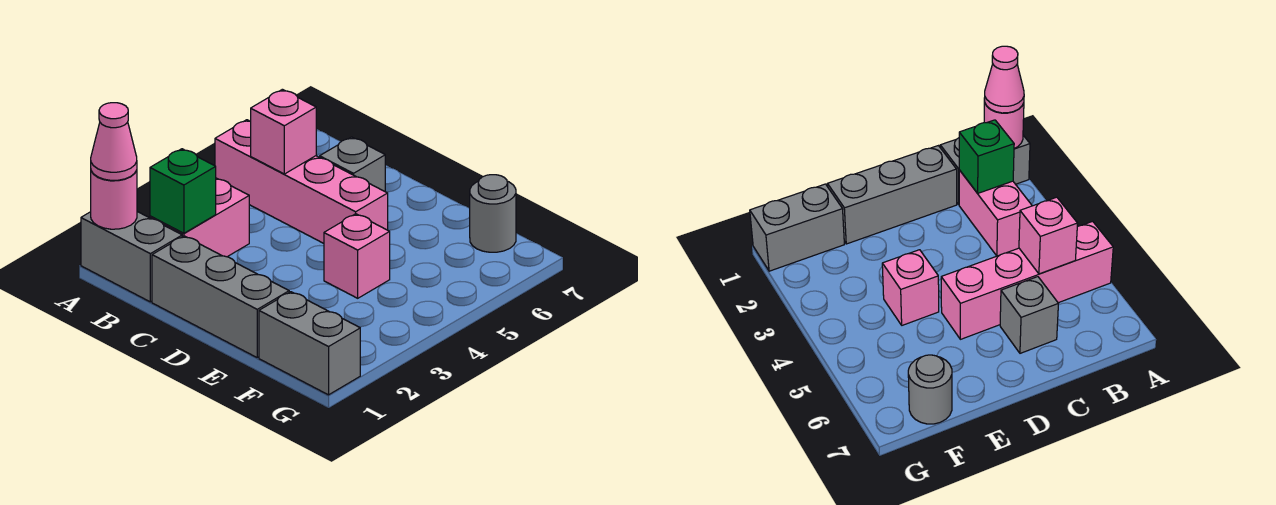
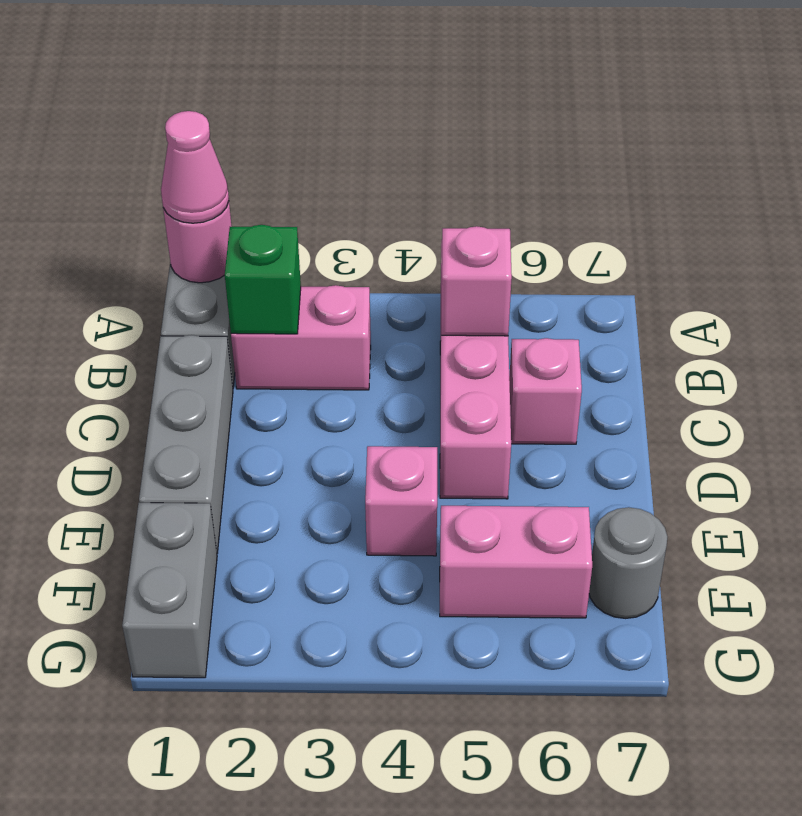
grey brick C6 level 1 -> pink brick C6 level 1
none -> pink brick F5:F6 level 1

